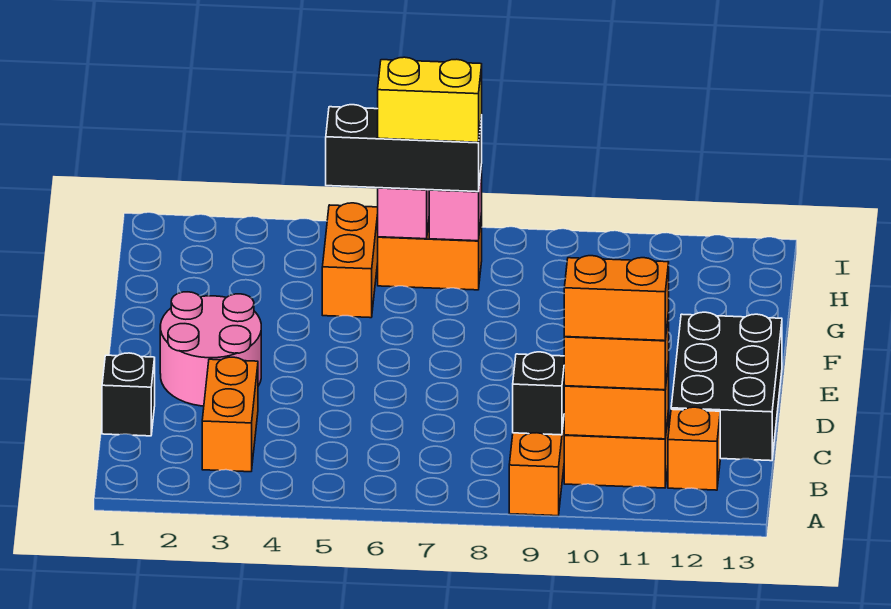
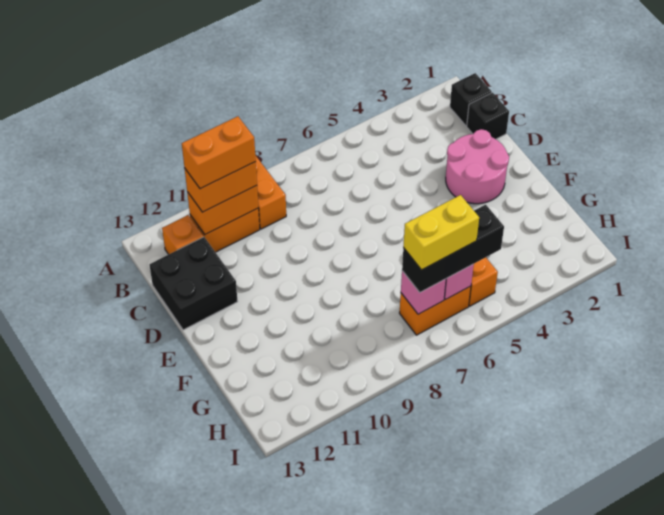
orange brick B3:C3 level 1 -> none
black brick B9 level 2 -> black brick B1 level 1
black brick C12:E13 level 1 -> black brick C12:D13 level 1

